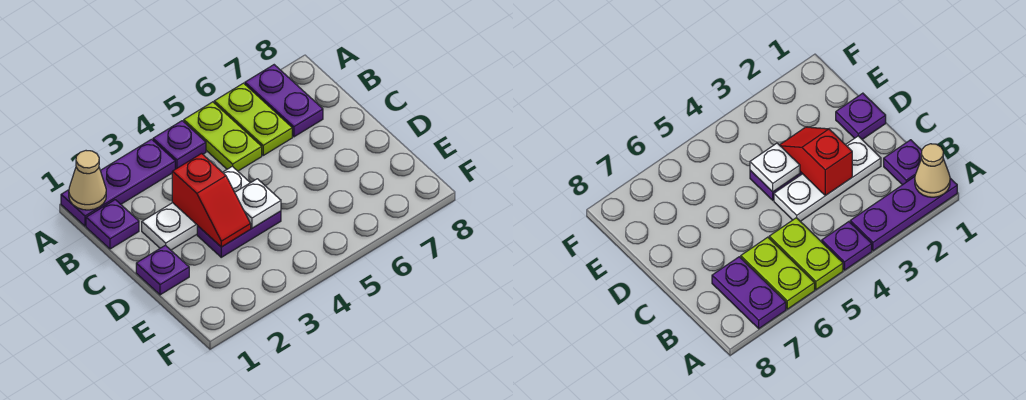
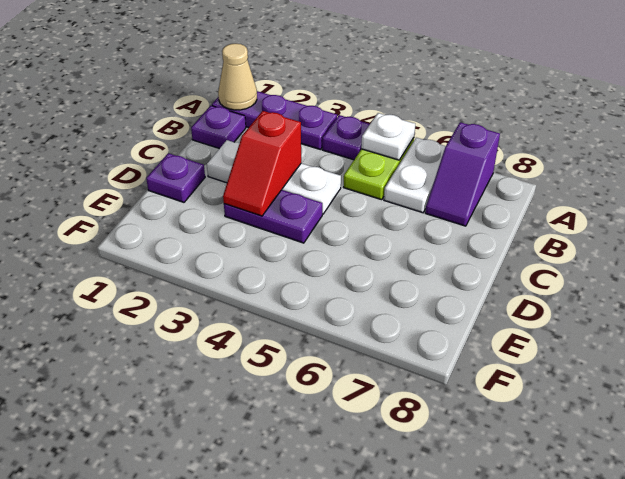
lime plate A6:B6 level 1 -> white plate A6:B6 level 1
purple plate A7:B7 level 1 -> purple slope A7:B7 level 1 top A
white plate D4 level 2 -> white plate A5 level 2

